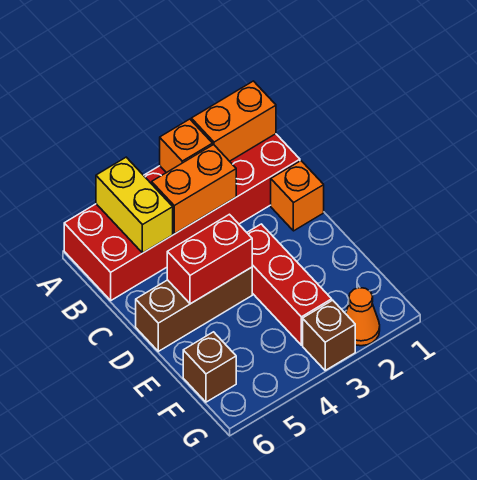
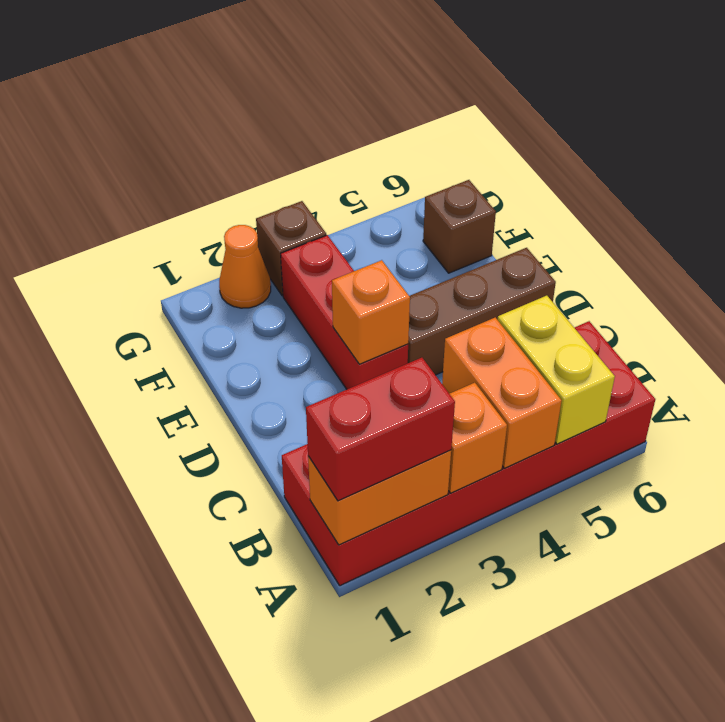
orange brick B3:B4 level 2 -> orange brick A4:B4 level 2
orange brick C1 level 1 -> orange brick D3 level 2
red brick D4:D5 level 2 -> red brick A1:A2 level 3

